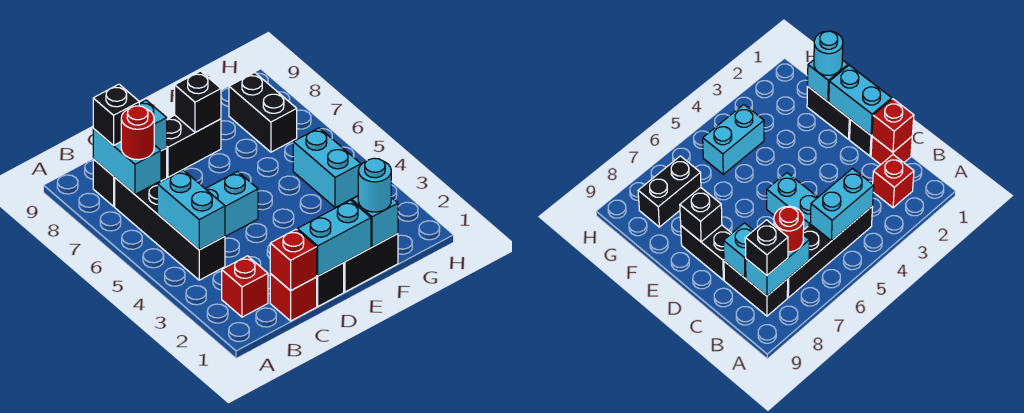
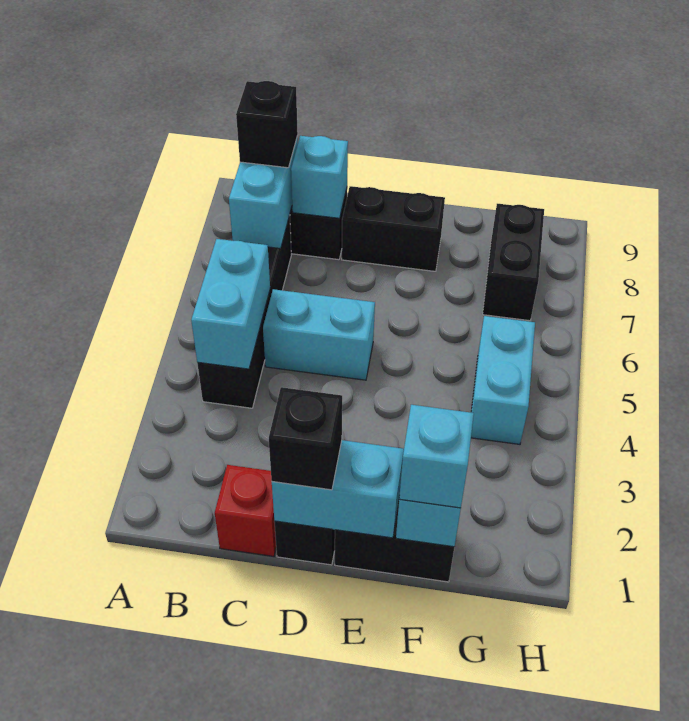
red brick B2 level 1 -> none
red round brick B7 level 3 -> none
red brick C1 level 2 -> none
black brick E8 level 2 -> black brick D1 level 3
cyan round brick F1 level 3 -> cyan brick F1 level 3

